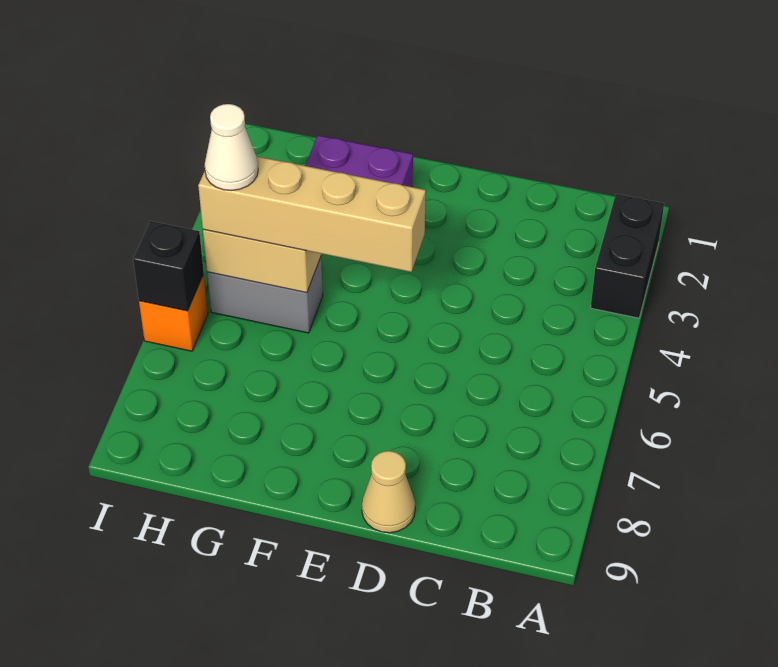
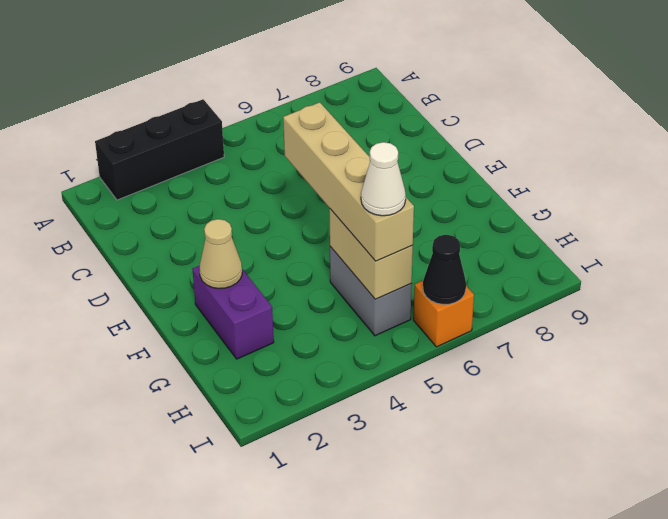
black brick A2:A3 level 1 -> black brick A2:A4 level 1
tan cone D9 level 1 -> tan cone F2 level 2
black brick I6 level 2 -> black cone I6 level 2

